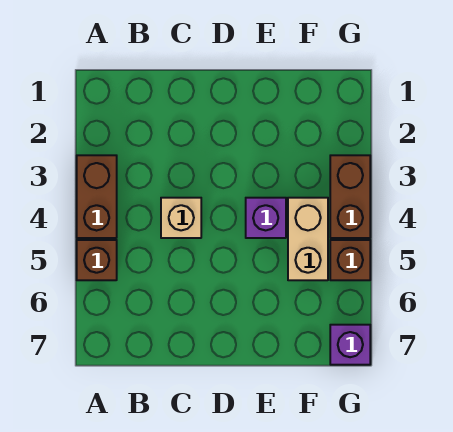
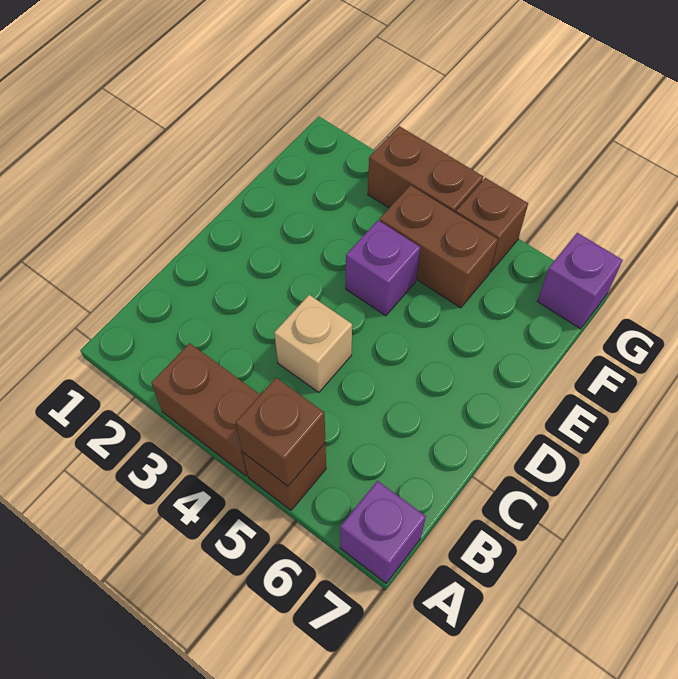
none -> brown brick A5 level 2
none -> purple brick A7 level 1
tan brick F4:F5 level 1 -> brown brick F4:F5 level 1

